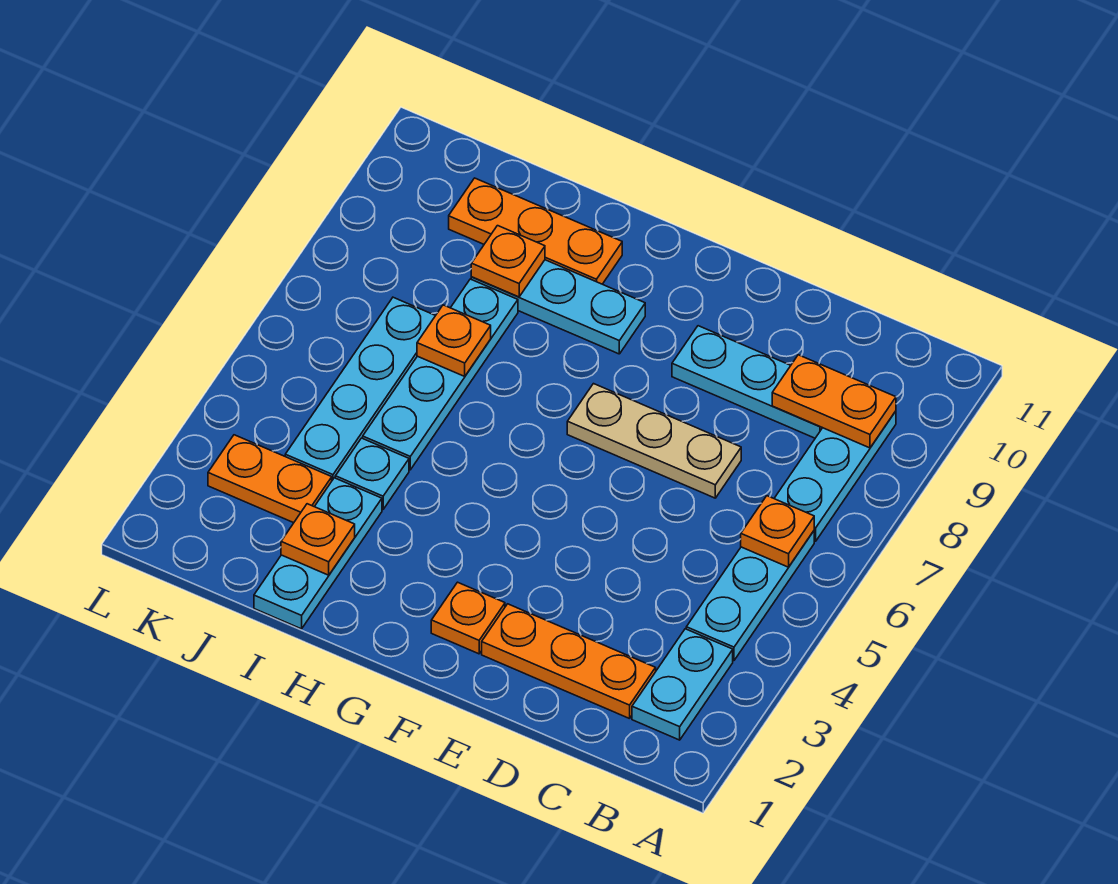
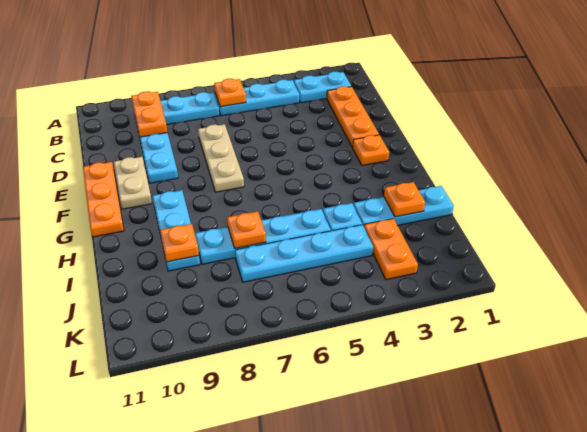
none -> tan plate E10:F10 level 1
orange plate H10:J10 level 1 -> orange plate E11:G11 level 1

